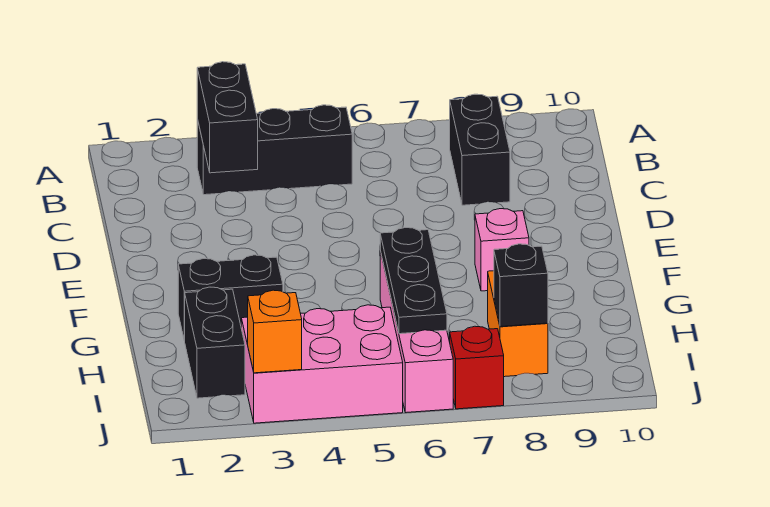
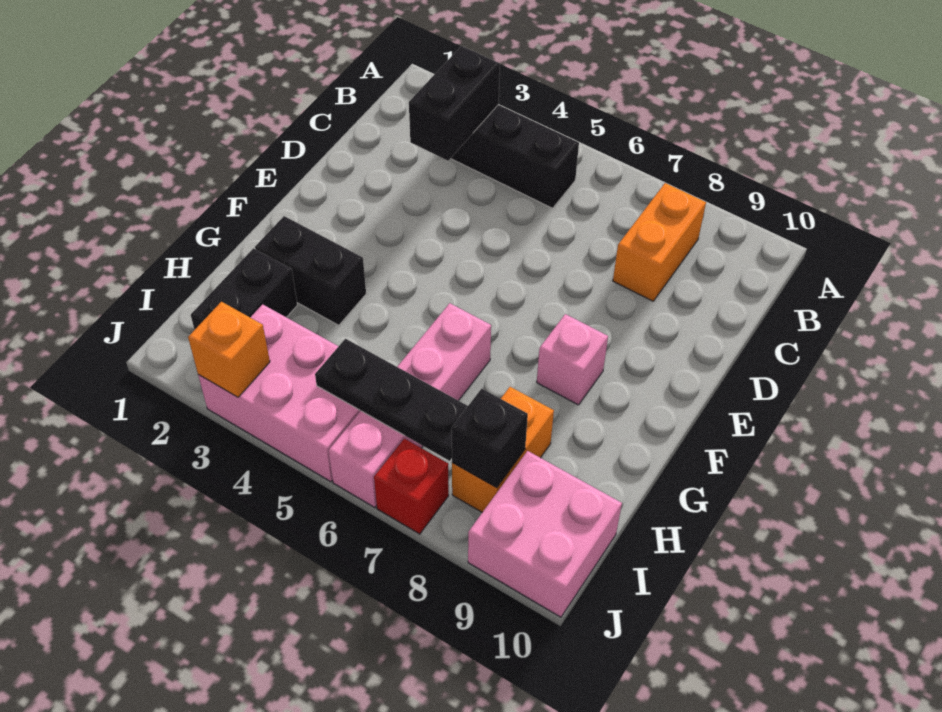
black brick B8:C8 level 1 -> orange brick B8:C8 level 1
black plate G6:I6 level 2 -> black plate I5:I7 level 2
none -> pink brick I9:J10 level 1

